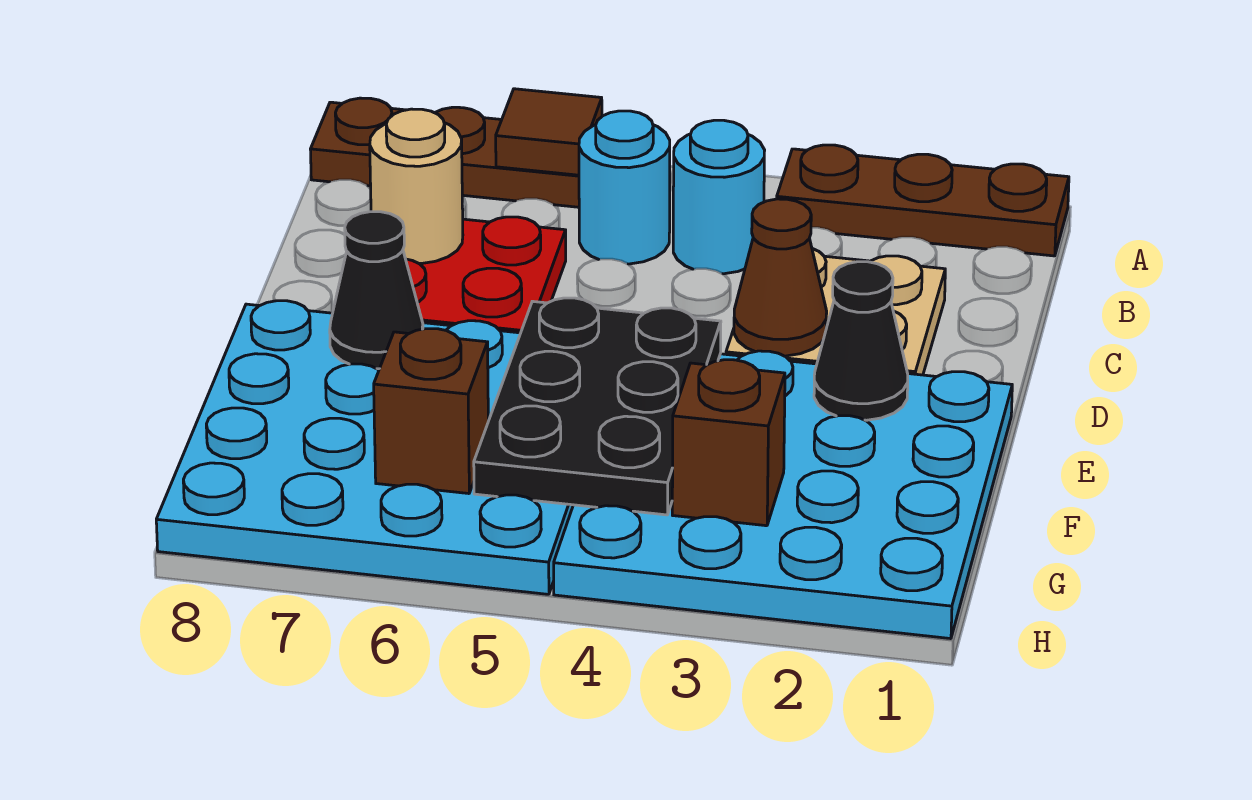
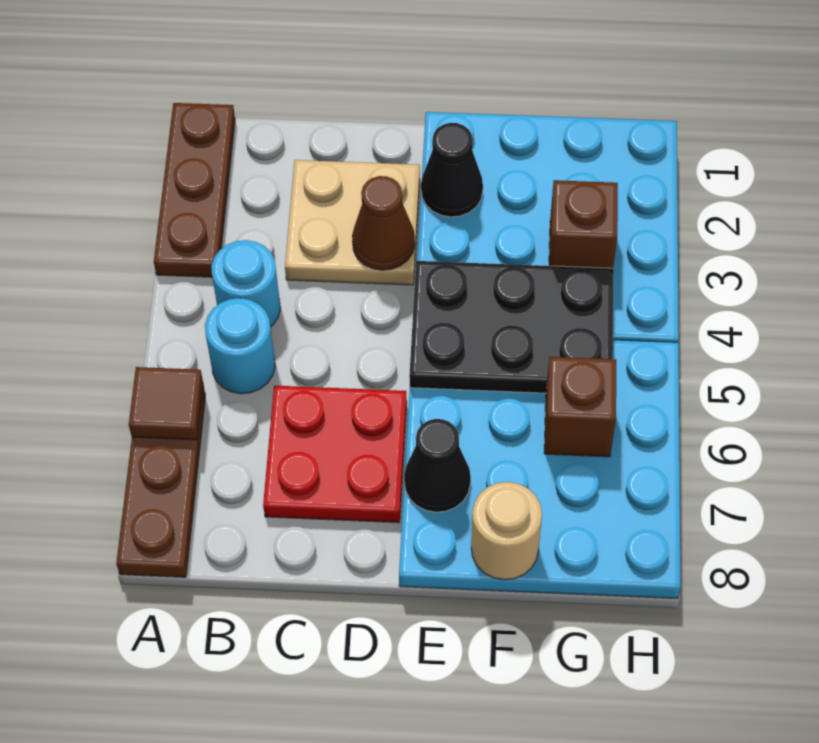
tan round brick C7 level 2 -> tan round brick F8 level 2

